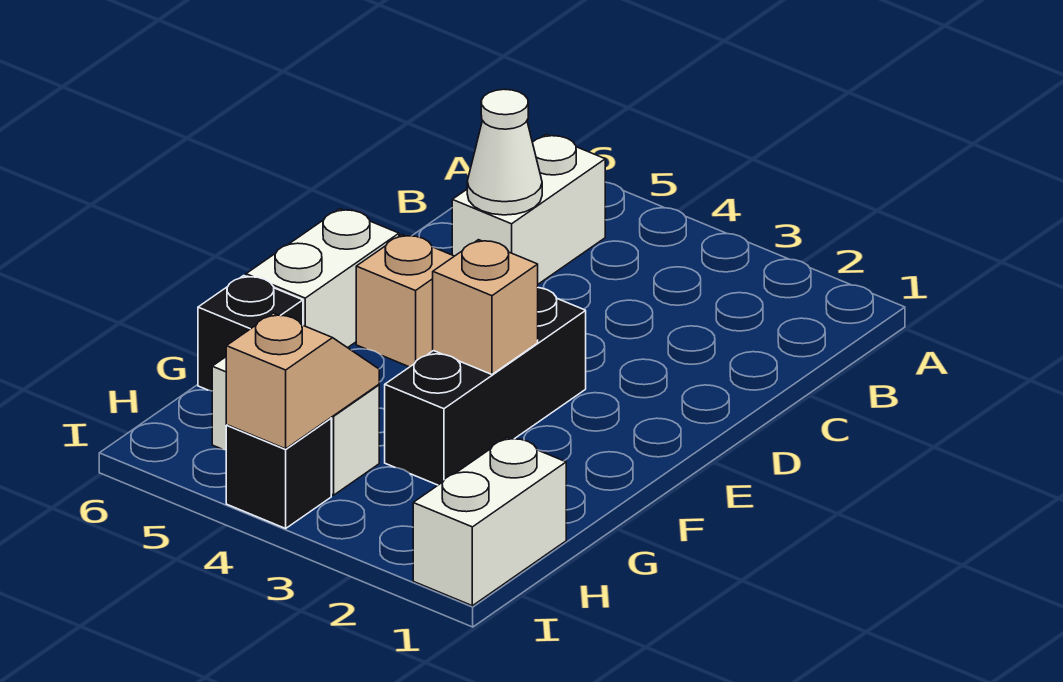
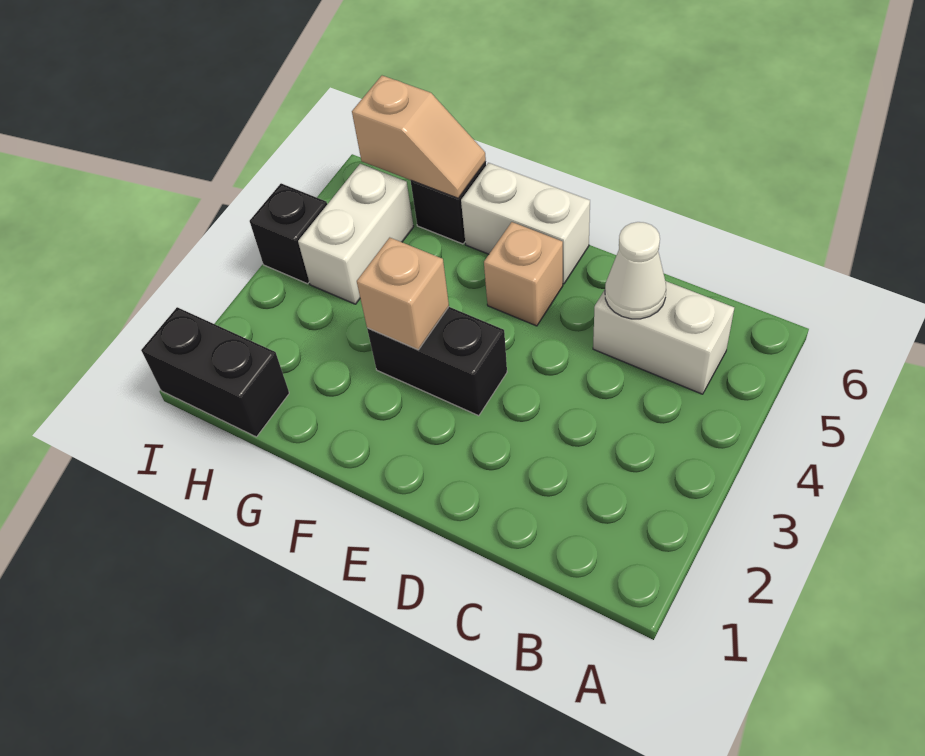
black brick E3:G3 level 1 -> black brick E3:F3 level 1
white brick H1:I1 level 1 -> black brick H1:I1 level 1
tan slope H4:I4 level 2 top I -> tan slope G6:H6 level 2 top H

